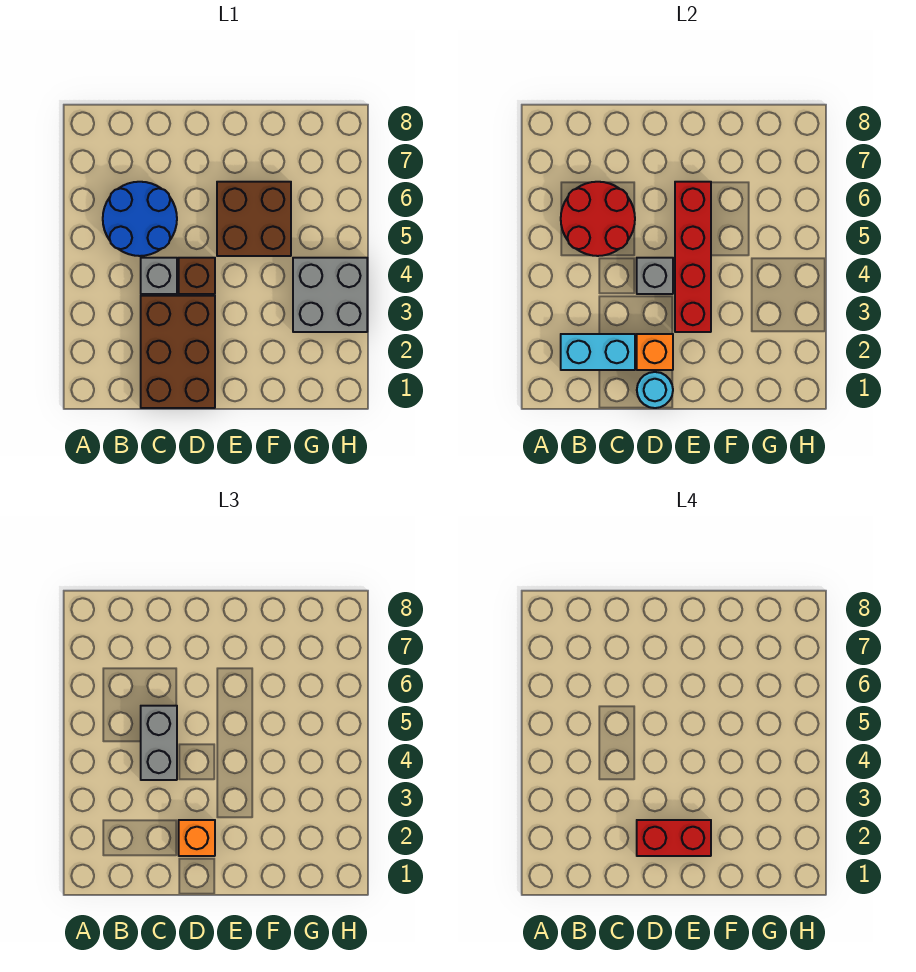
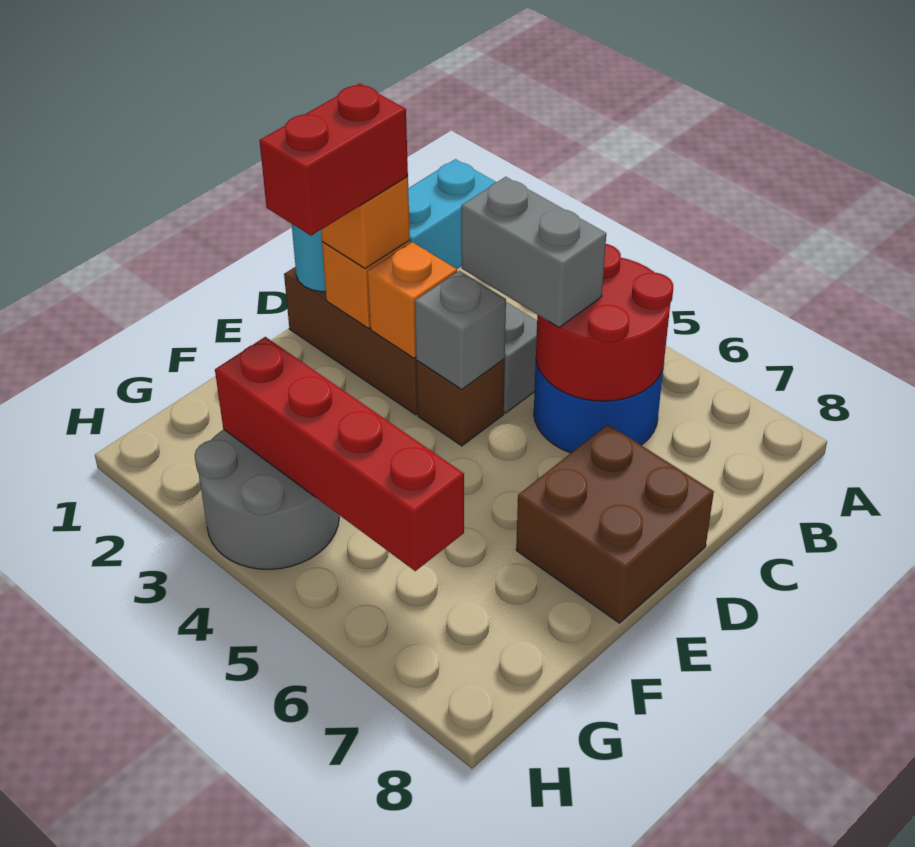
none -> orange brick D3 level 2
red brick E3:E6 level 2 -> red brick G3:G6 level 2
brown brick E5:F6 level 1 -> brown brick D7:E8 level 1
grey brick G3:H4 level 1 -> grey round brick G3:H4 level 1

